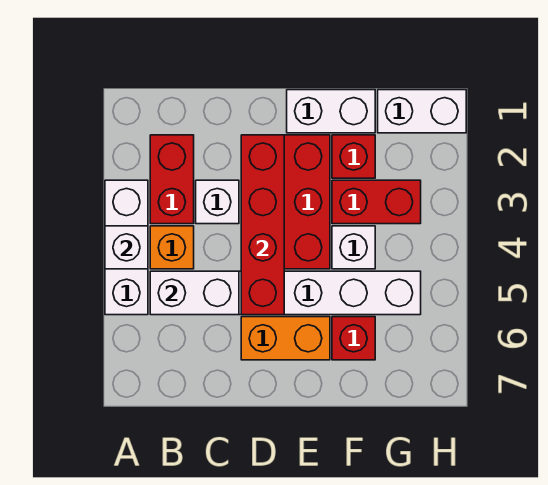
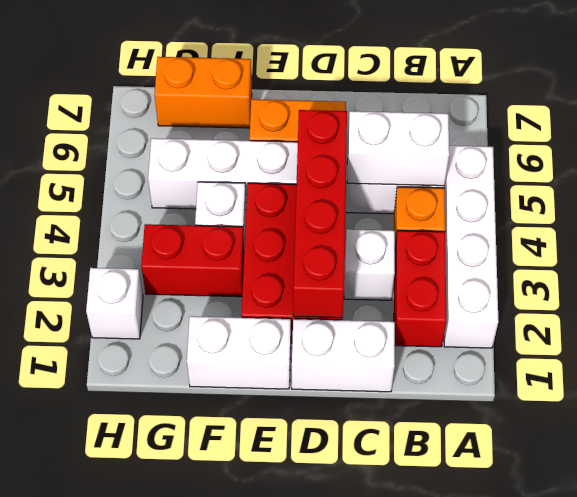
white brick A3:A5 level 1 -> white brick A2:A5 level 1
white brick A4 level 2 -> white brick H2 level 1
red brick F2 level 1 -> none
red brick F6 level 1 -> none
none -> orange brick F7:G7 level 1
white brick G1:H1 level 1 -> white brick C1:D1 level 1

